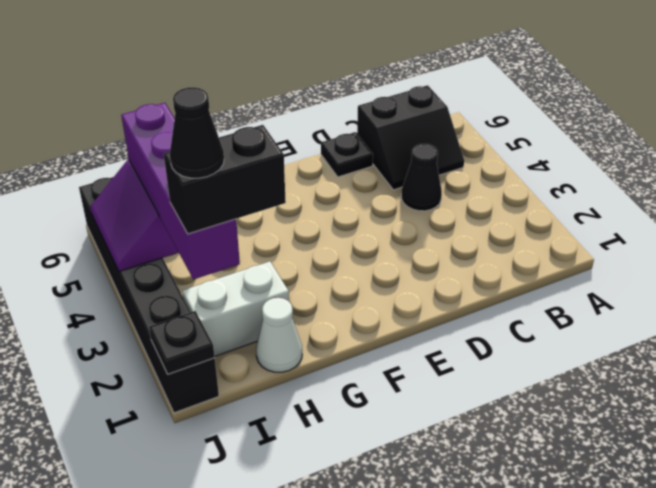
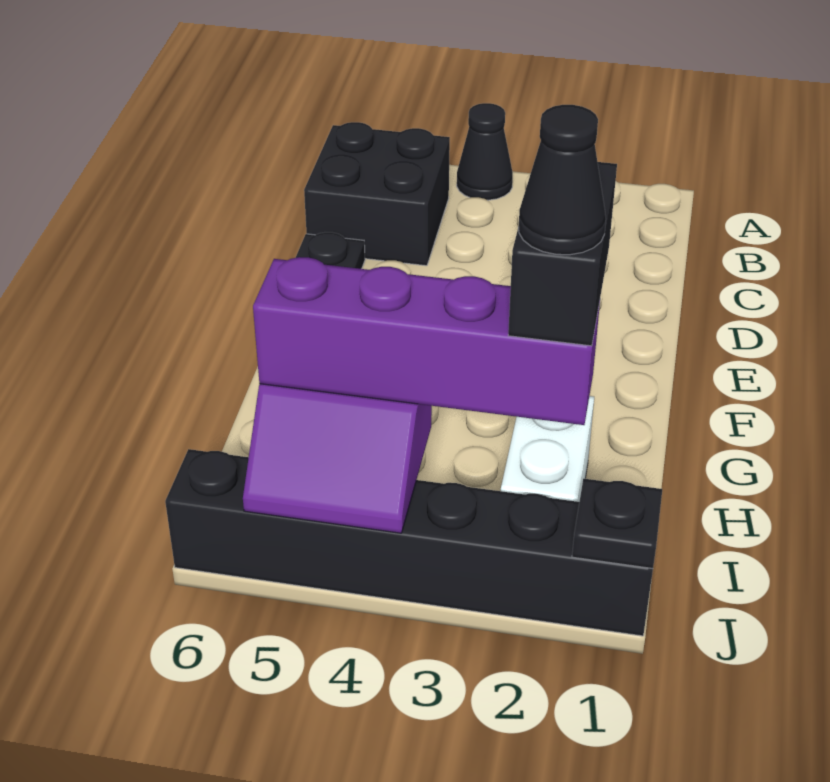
black slope B5:C6 level 1 top 6 -> black brick B5:C6 level 1
black cone C4 level 1 -> black cone A4 level 1
white cone H1 level 1 -> none

